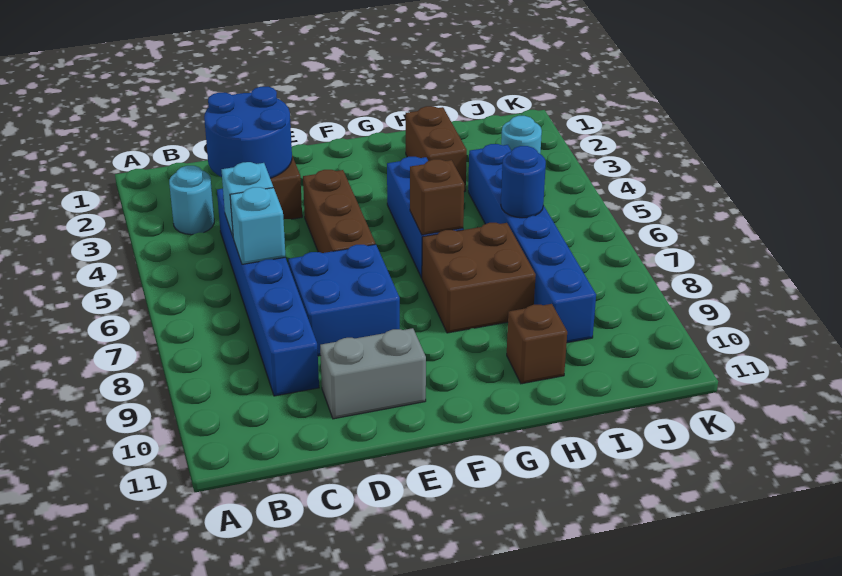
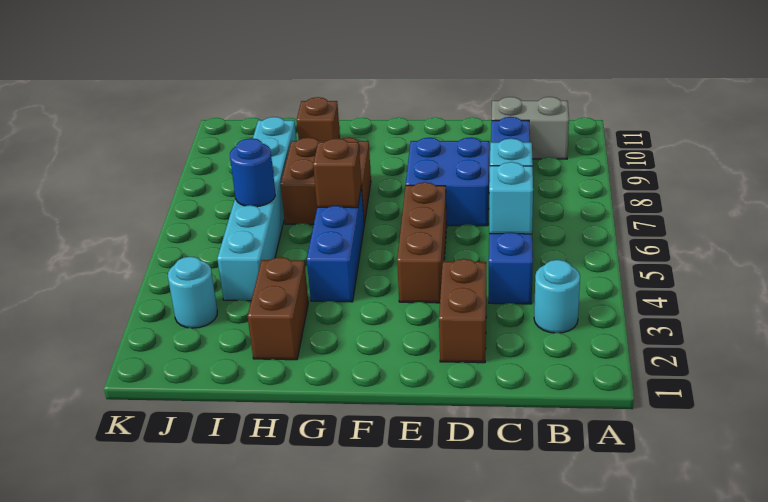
blue round brick C2:D3 level 2 -> none
grey brick D10:E10 level 1 -> grey brick B10:C10 level 1
blue brick I4:I9 level 1 -> cyan brick I4:I9 level 1

